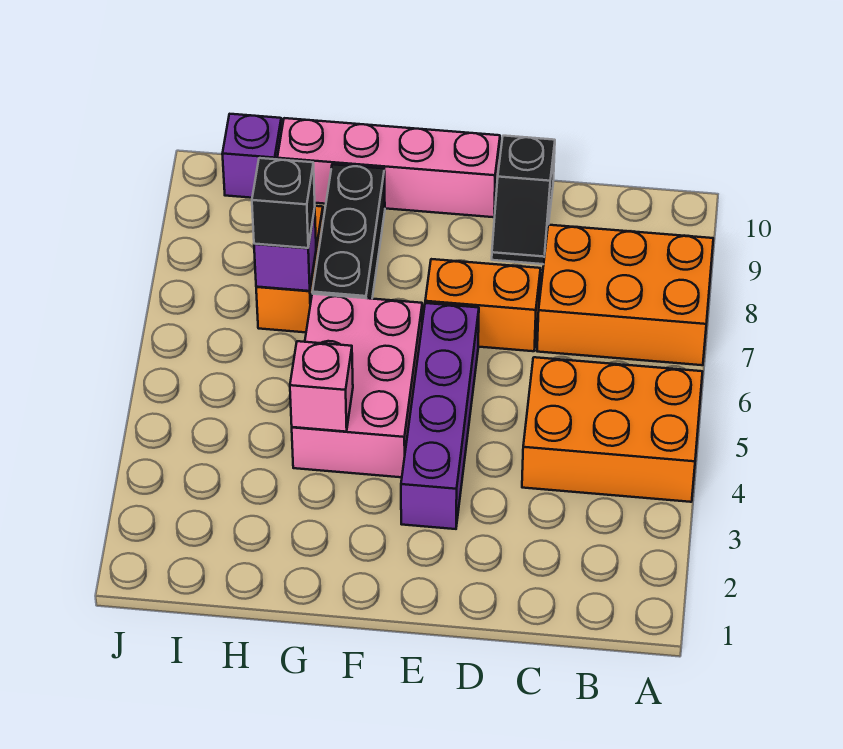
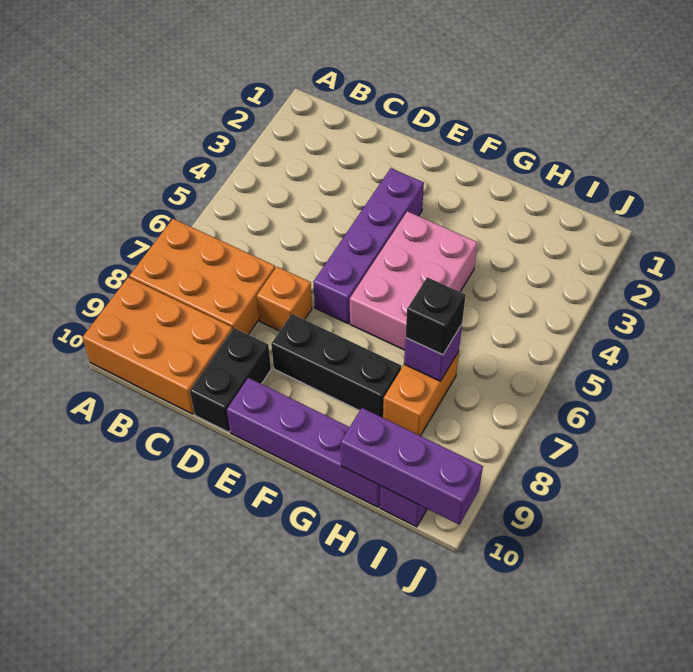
orange brick A4:C5 level 1 -> orange brick A9:C10 level 1
orange brick D7:E7 level 1 -> orange brick D7 level 1
black slope D9:D10 level 1 top 10 -> black brick D9:D10 level 1
pink brick E10:H10 level 1 -> purple brick E10:H10 level 1
pink brick G4 level 2 -> none
black brick G7:G9 level 1 -> black brick E8:G8 level 1
none -> purple brick H10:J10 level 2

